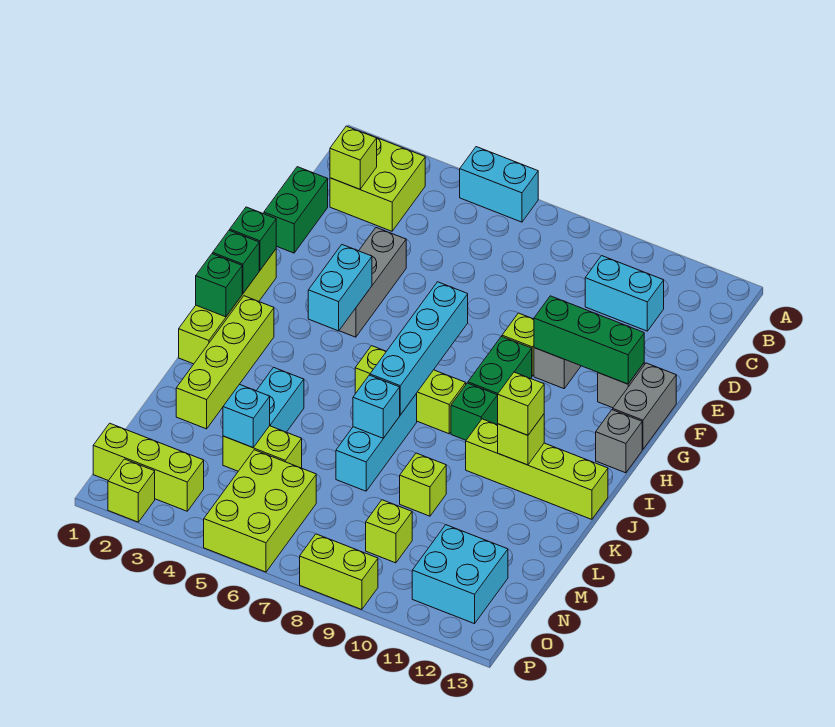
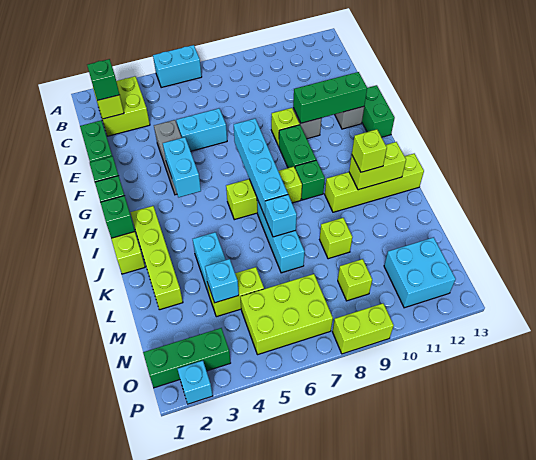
none -> green brick C2 level 3
cyan brick C10:C11 level 1 -> cyan brick E5:E6 level 1
grey brick F13:G13 level 1 -> green brick F13:G13 level 1
grey brick H13 level 1 -> none
lime brick J11 level 2 -> lime brick J11:J12 level 2
lime brick N5:P6 level 1 -> lime brick N5:O7 level 1
lime brick O1:O3 level 1 -> green brick O1:O3 level 1
lime brick P2 level 1 -> cyan brick P2 level 1

